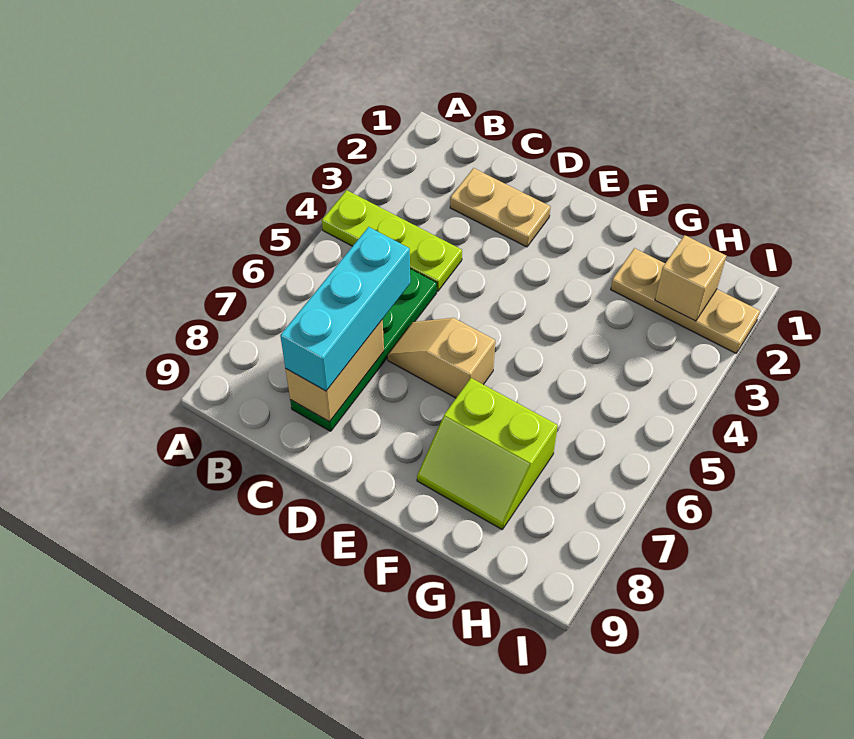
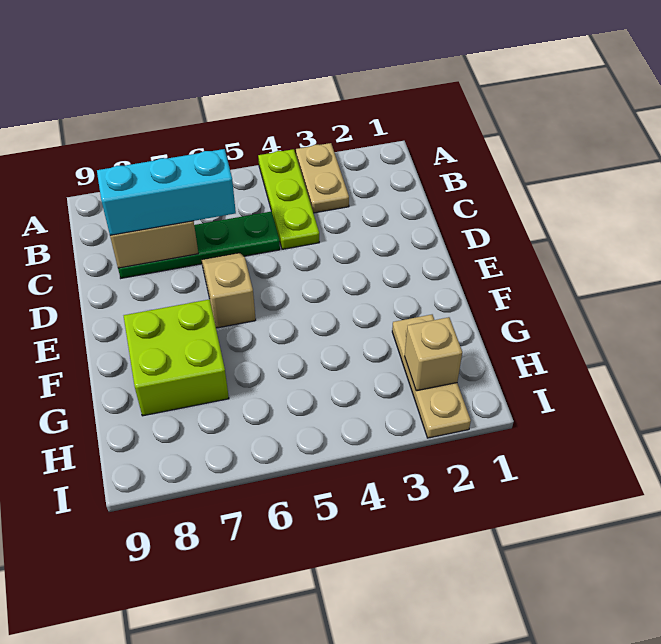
tan plate C2:D2 level 1 -> tan plate A3:B3 level 1
lime slope F7:G8 level 1 top 7 -> lime brick F7:G8 level 1

